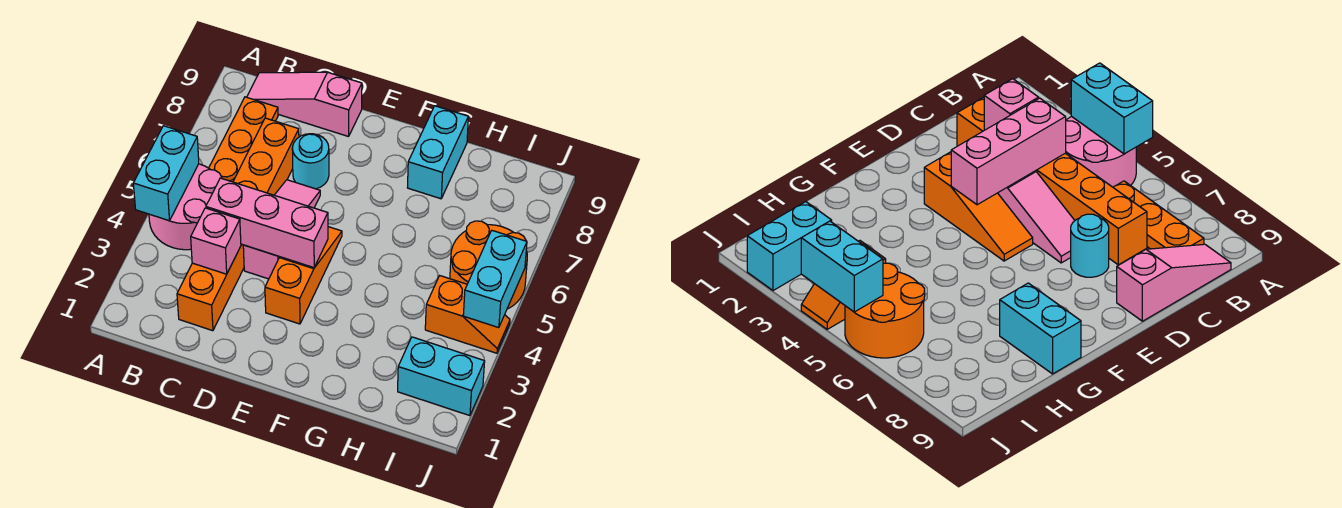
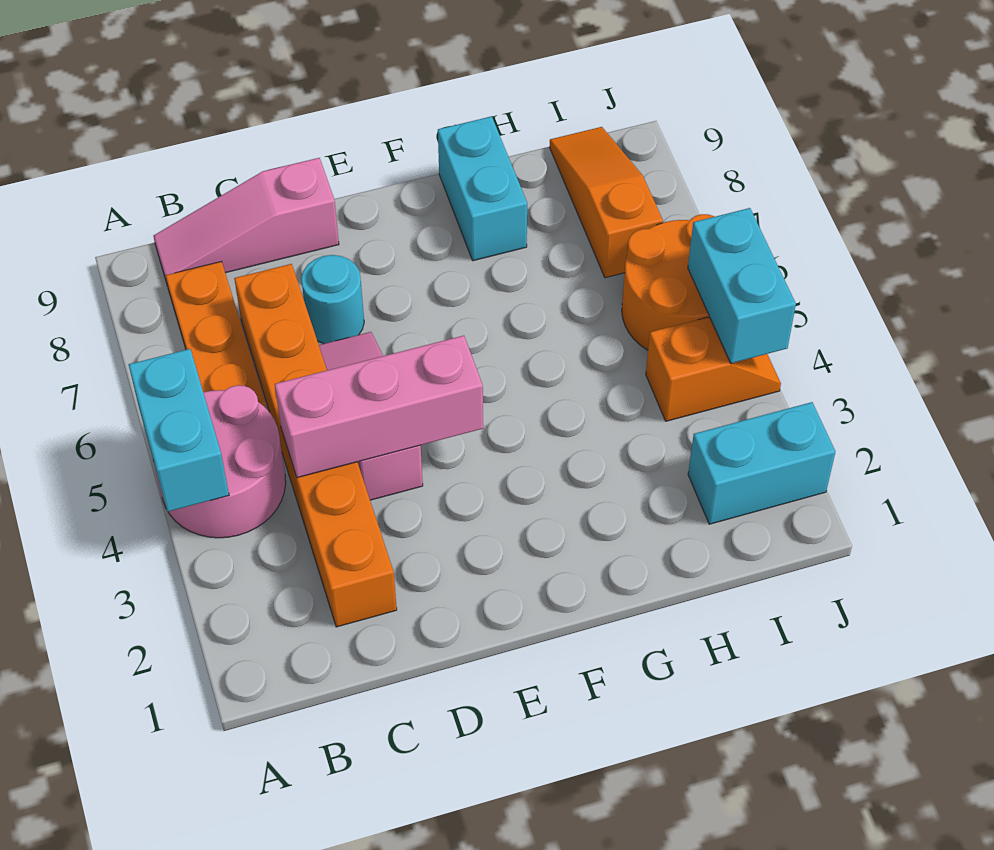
pink brick C3 level 2 -> none
orange slope E3:E5 level 1 top 3 -> orange slope I7:I9 level 1 top 7

